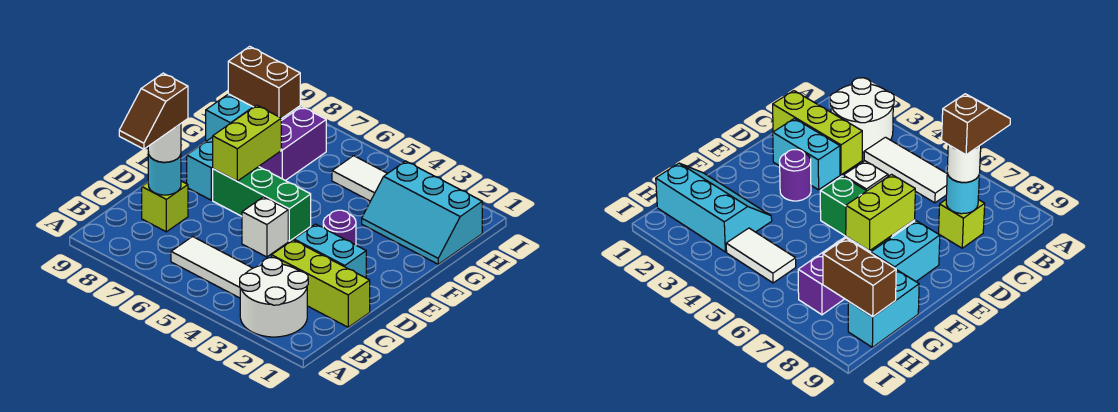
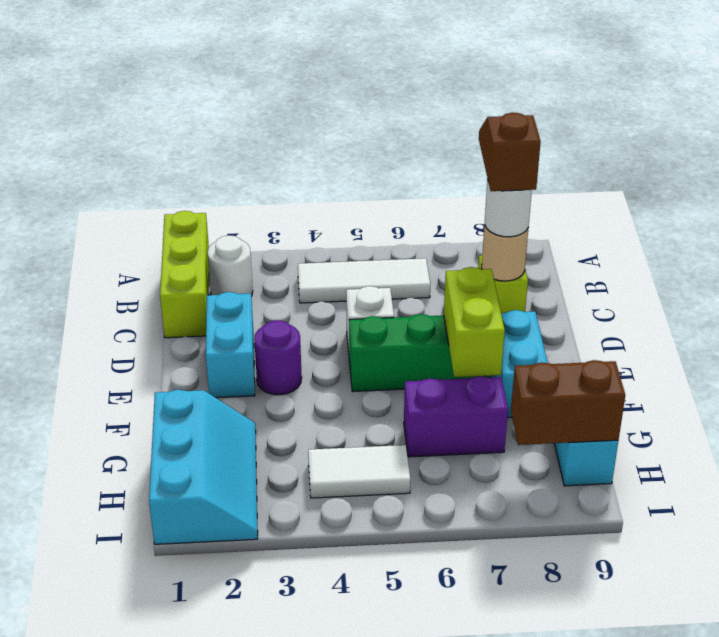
white round brick A2:B3 level 1 -> white round brick B2 level 1
lime brick C1:C3 level 1 -> lime brick A1:C1 level 1
cyan round brick C8 level 2 -> tan round brick C8 level 2
cyan brick D2:D3 level 1 -> cyan brick D2:E2 level 1
cyan slope G1:H3 level 1 top H -> cyan slope G1:I2 level 1 top 1
purple brick G7:H7 level 1 -> purple brick G6:G7 level 1

